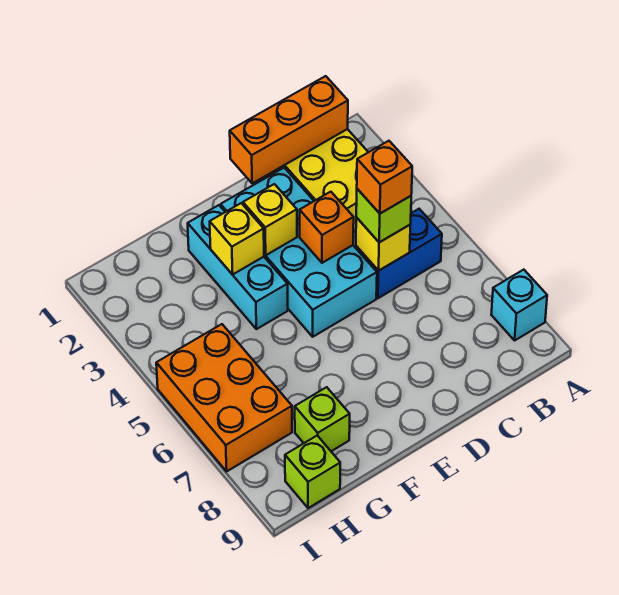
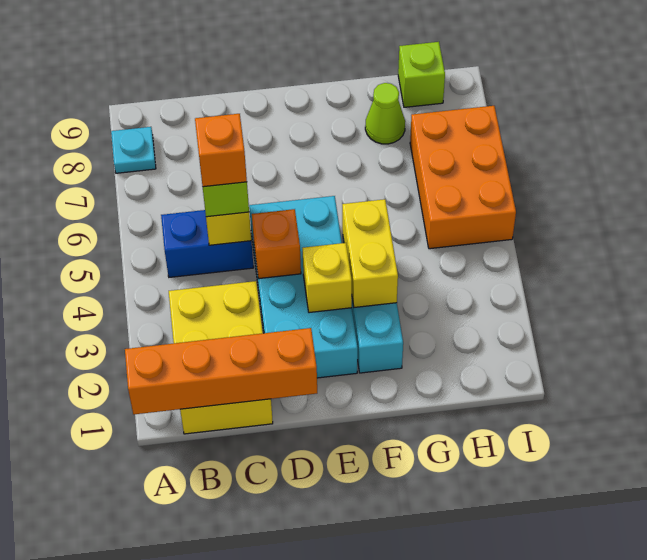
cyan brick A8 level 1 -> cyan plate A8 level 1
orange brick B1:D1 level 2 -> orange brick A1:D1 level 2
yellow brick F3 level 2 -> yellow brick F3:F4 level 2
lime brick G8 level 1 -> lime cone G8 level 1

